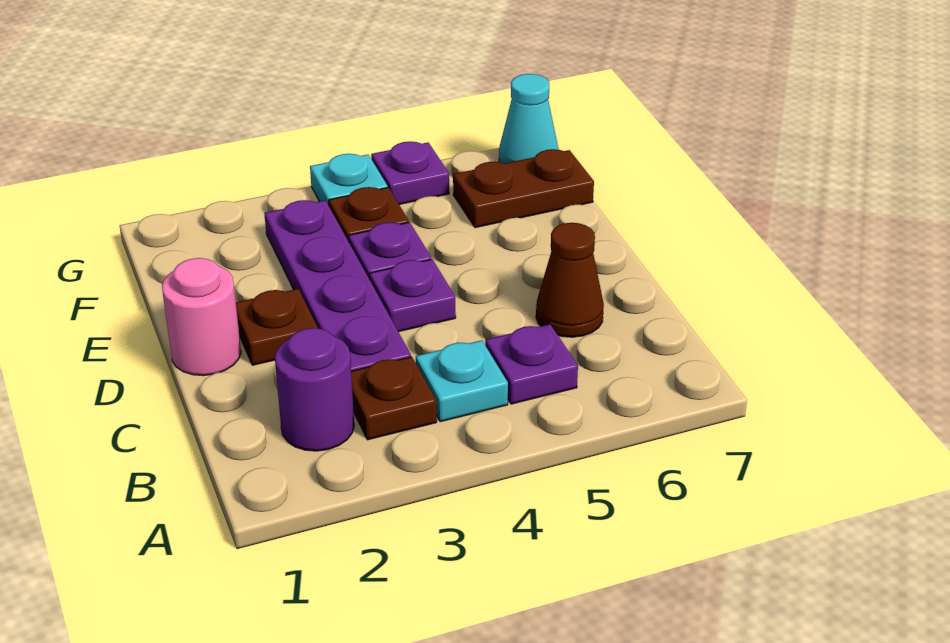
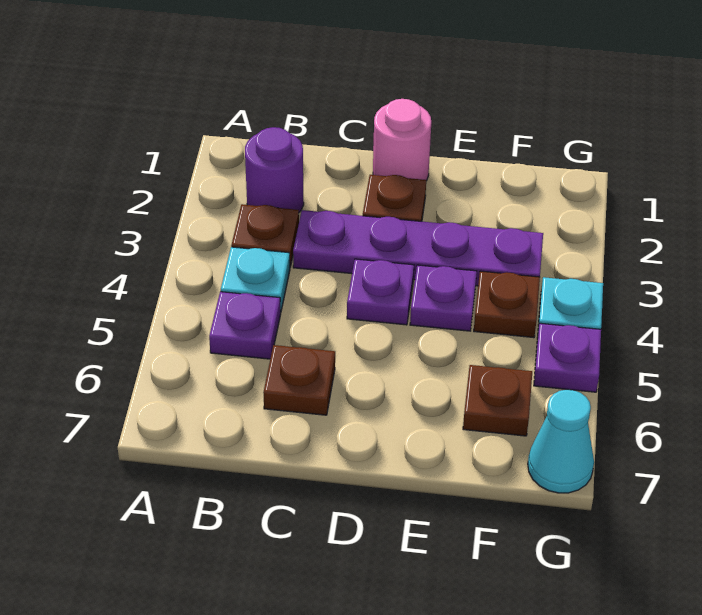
brown cone C6 level 1 -> brown plate C6 level 1
brown plate F6:F7 level 1 -> brown plate F6 level 1

